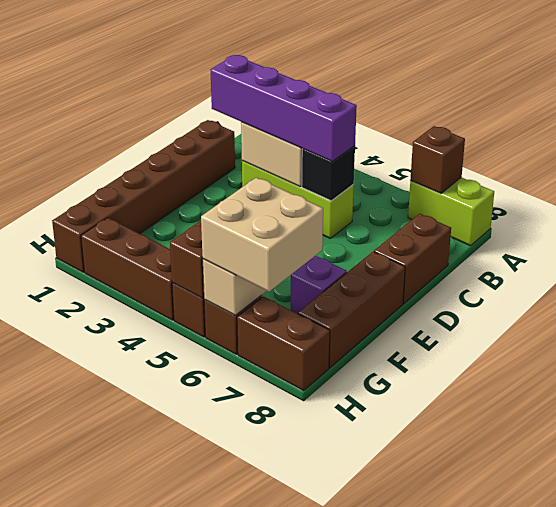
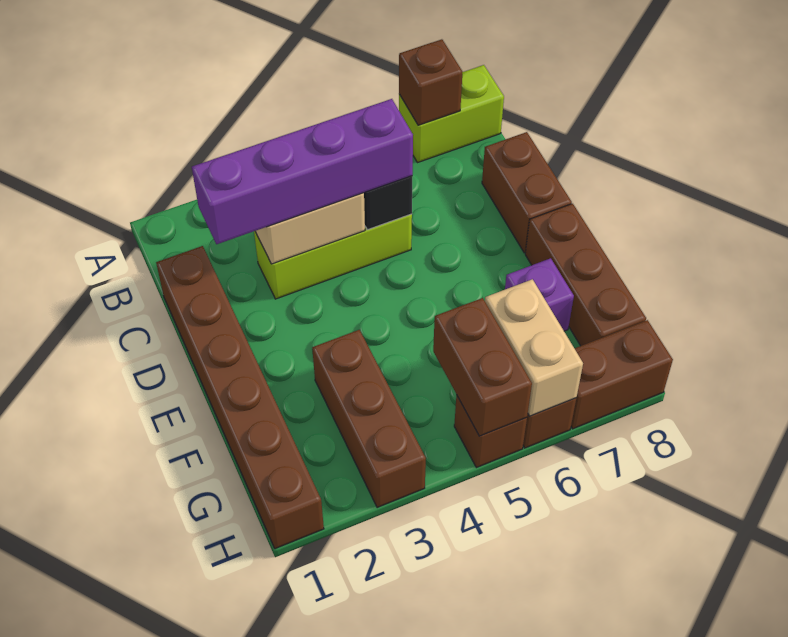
tan brick G6:H7 level 3 -> none
brown brick H2:H4 level 1 -> brown brick F3:H3 level 1

